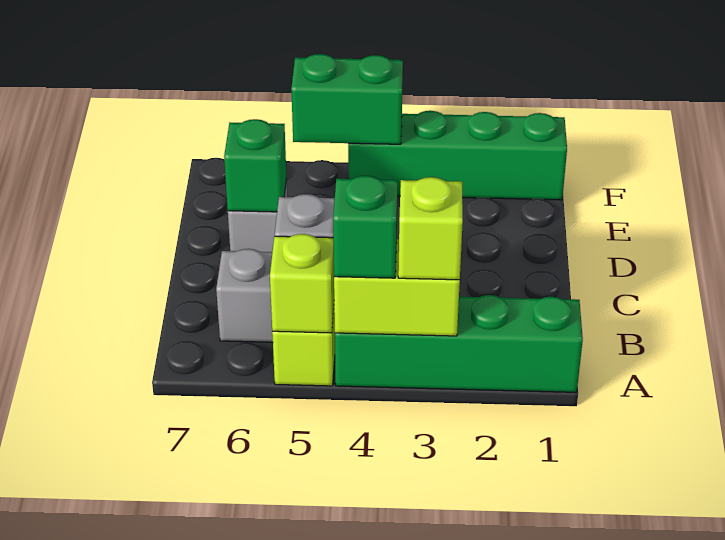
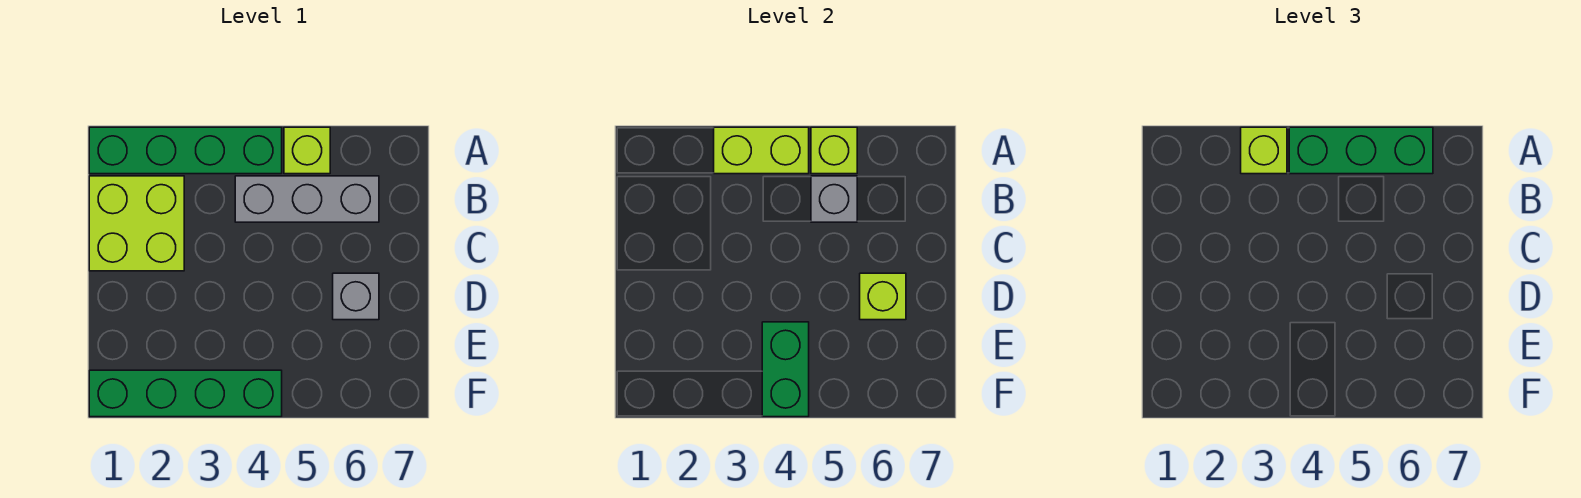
green brick A4 level 3 -> green brick A4:A6 level 3
none -> lime brick B1:C2 level 1
green brick D6 level 2 -> lime brick D6 level 2
green brick F4:F5 level 2 -> green brick E4:F4 level 2

